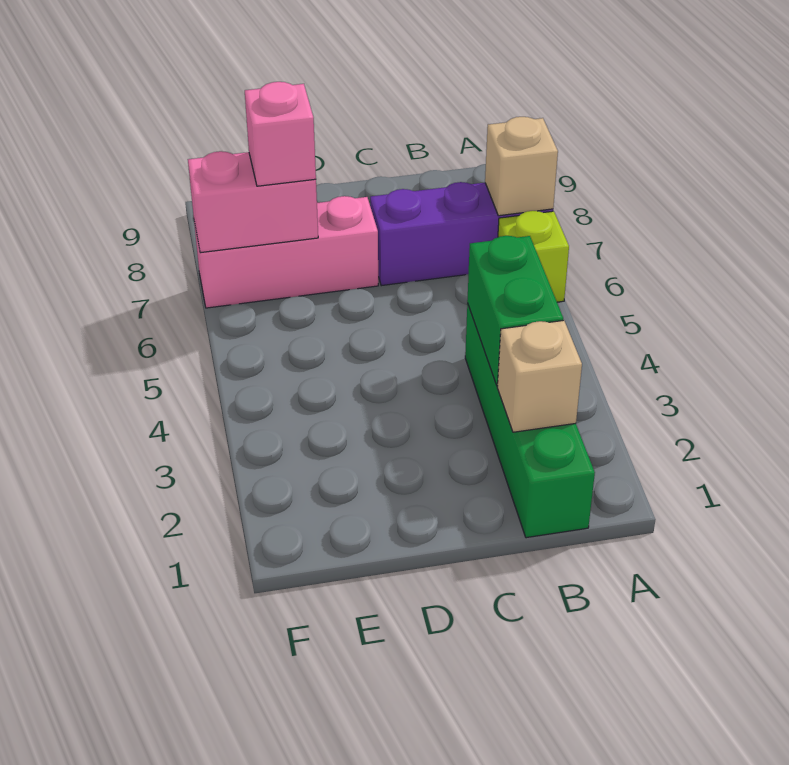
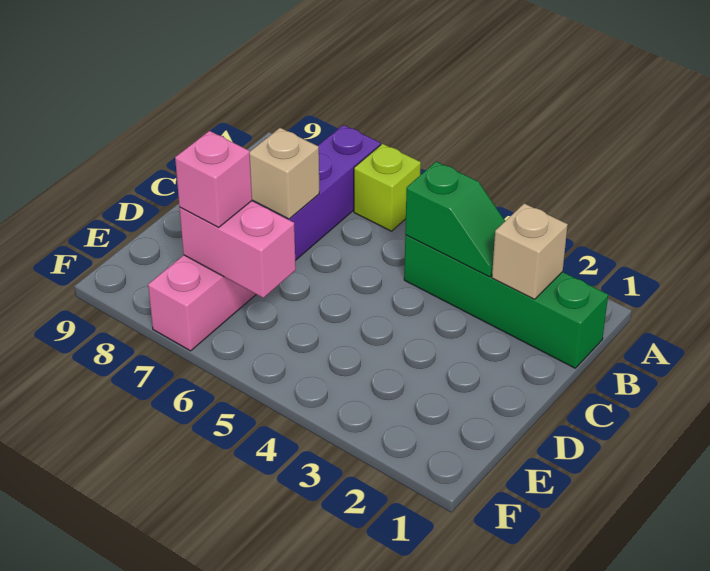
tan brick A7 level 2 -> tan brick C7 level 2
green brick B3:B4 level 2 -> green slope B3:B4 level 2 top 4
pink brick E7:F7 level 2 -> pink brick E6:E7 level 2

